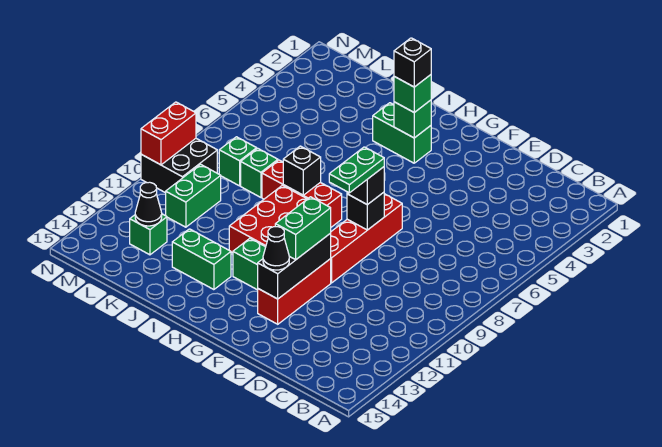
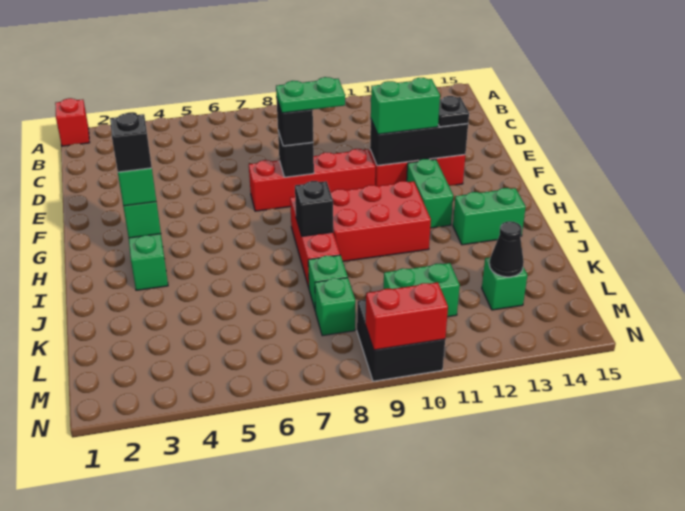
none -> red brick A1 level 1
black cone F13 level 3 -> black plate F13 level 3
green brick I13:J13 level 1 -> green brick I13:I14 level 1

